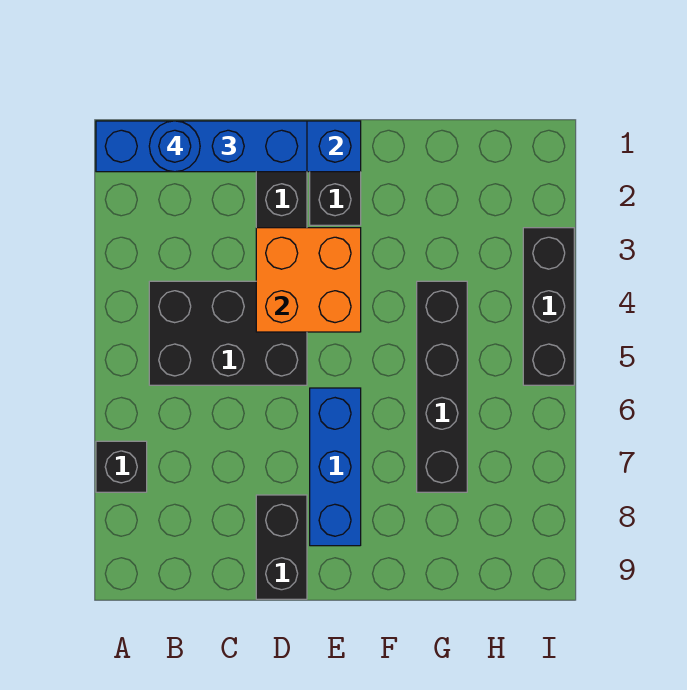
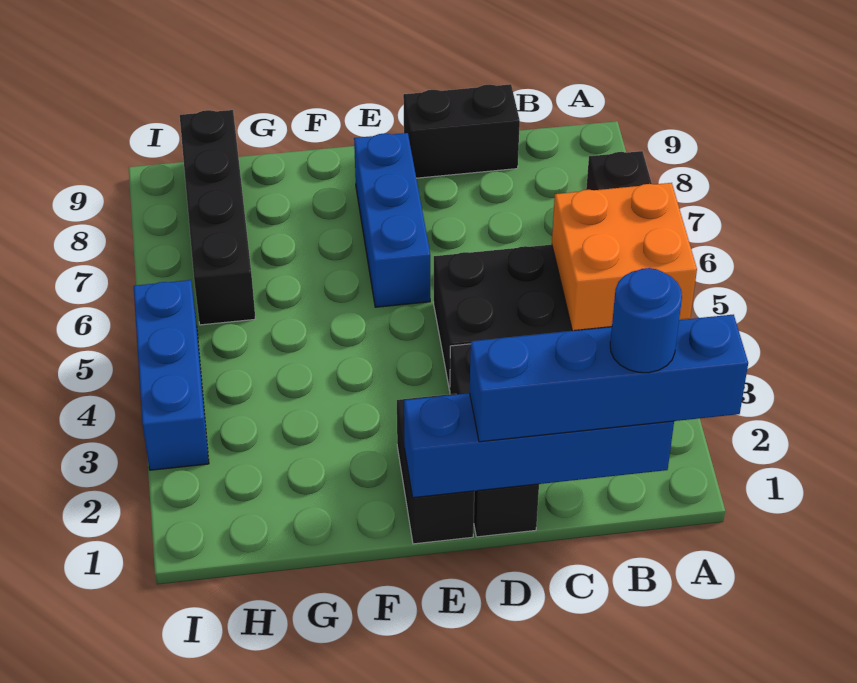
orange brick D3:E4 level 2 -> orange brick A4:B5 level 2
black brick D8:D9 level 1 -> black brick C9:D9 level 1
black brick G4:G7 level 1 -> black brick H6:H9 level 1
black brick I3:I5 level 1 -> blue brick I3:I5 level 1

